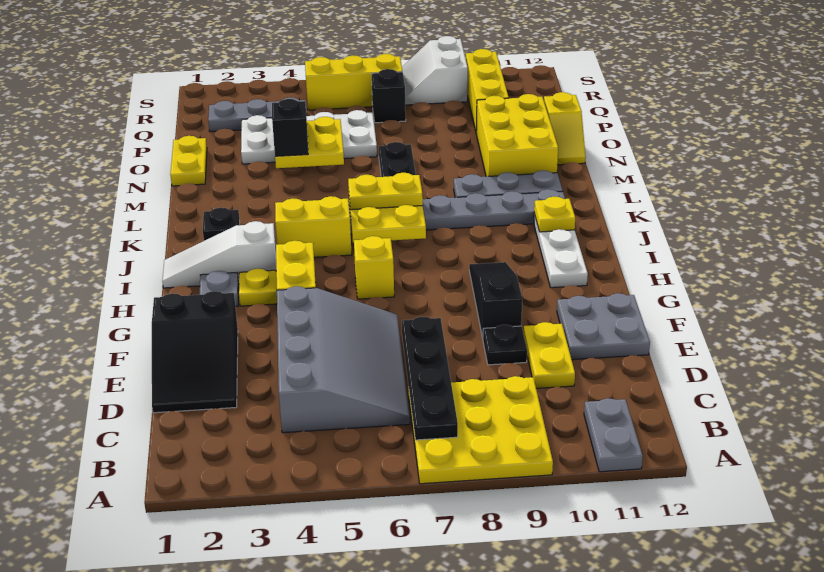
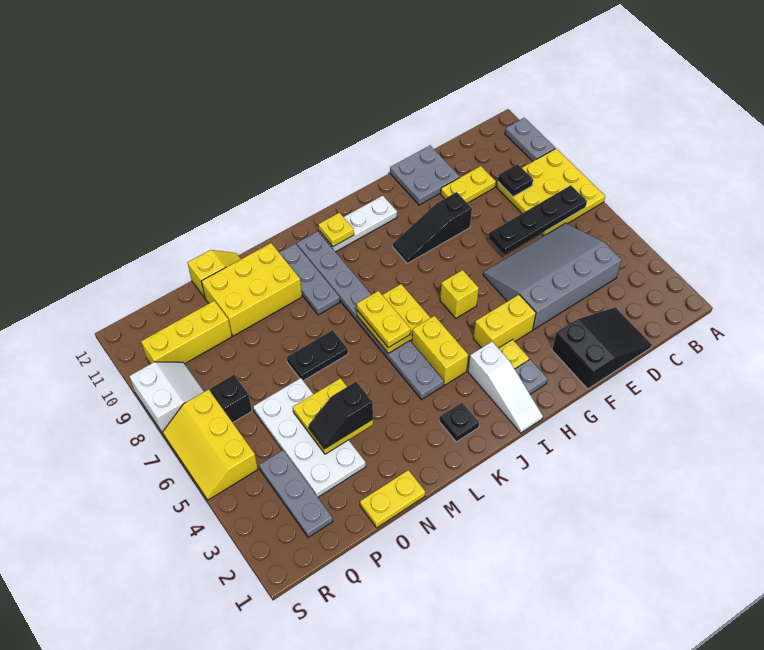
grey plate A11:B11 level 1 -> grey plate A10:A11 level 1
black plate E9 level 1 -> black plate C9 level 2
white slope R8:S9 level 1 top 9 -> white slope R8:S9 level 1 top S

